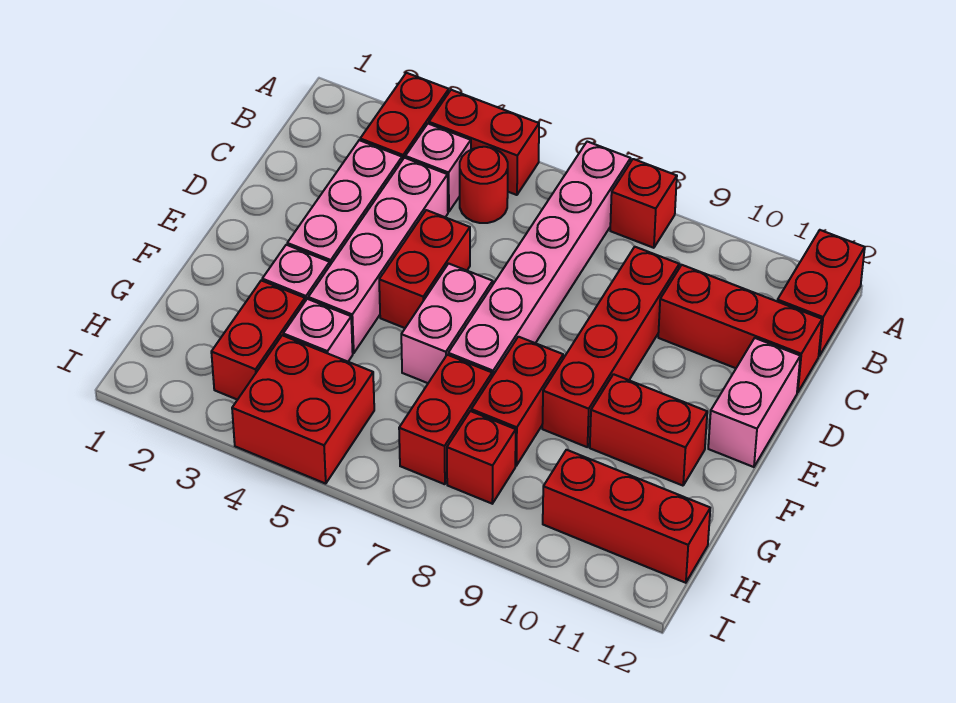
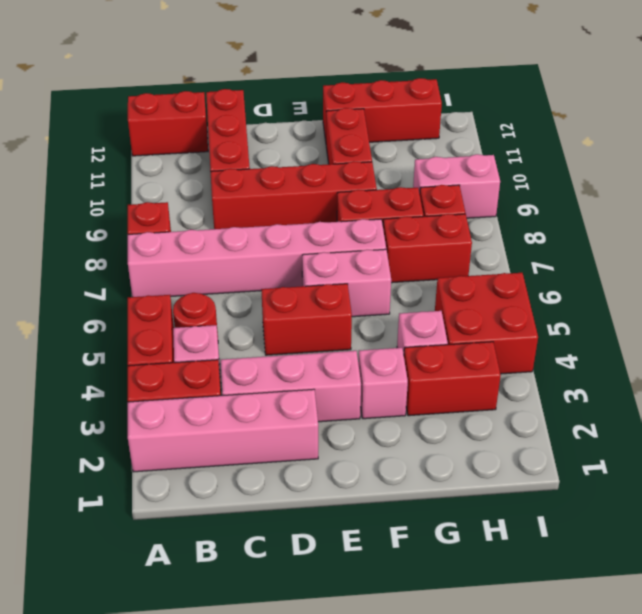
pink brick C4:F4 level 1 -> pink brick A2:D2 level 1
pink brick D12:E12 level 1 -> pink brick H9:I9 level 1
red brick H10:H12 level 1 -> red brick F12:H12 level 1

